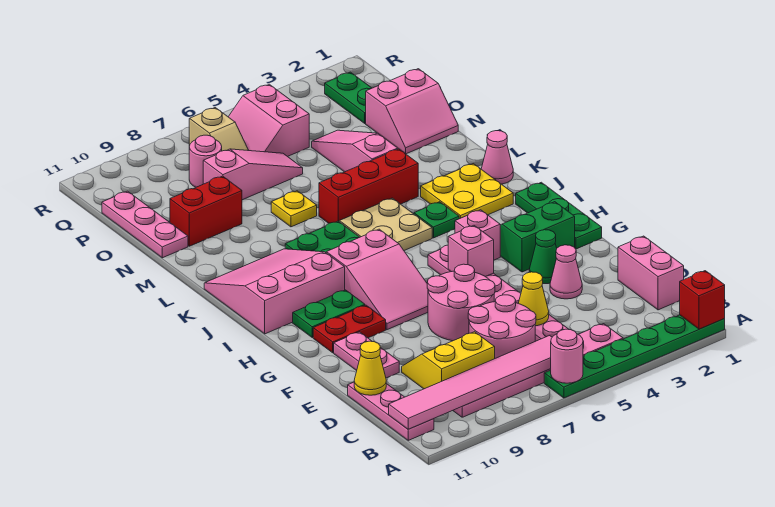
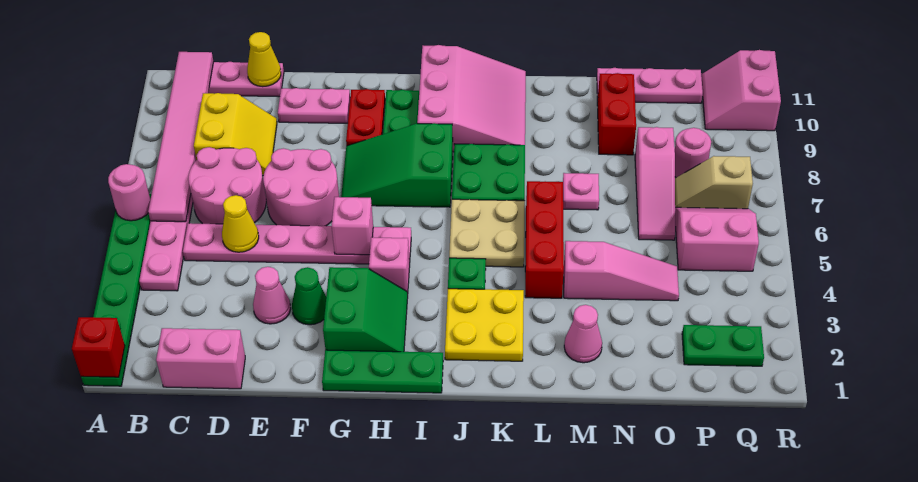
pink slope G7:I8 level 1 top I -> green slope G7:I8 level 1 top I
pink cone K1 level 1 -> pink cone M2 level 1
yellow plate M7 level 1 -> pink plate M7 level 1
pink slope N1:O2 level 1 top O -> pink slope Q10:R11 level 1 top R

